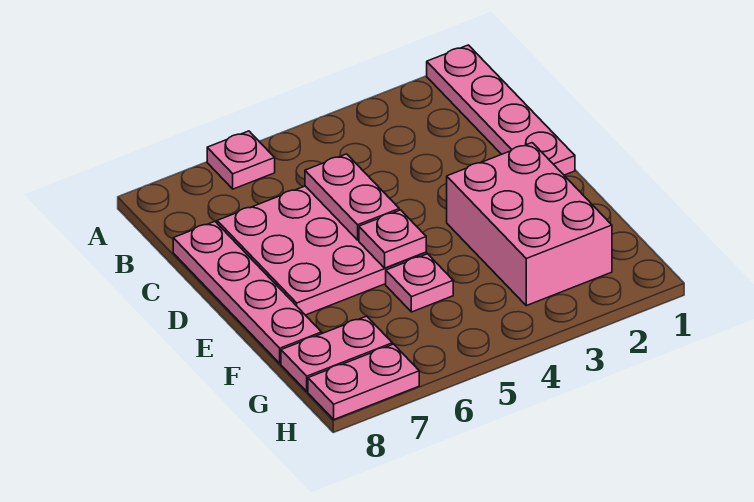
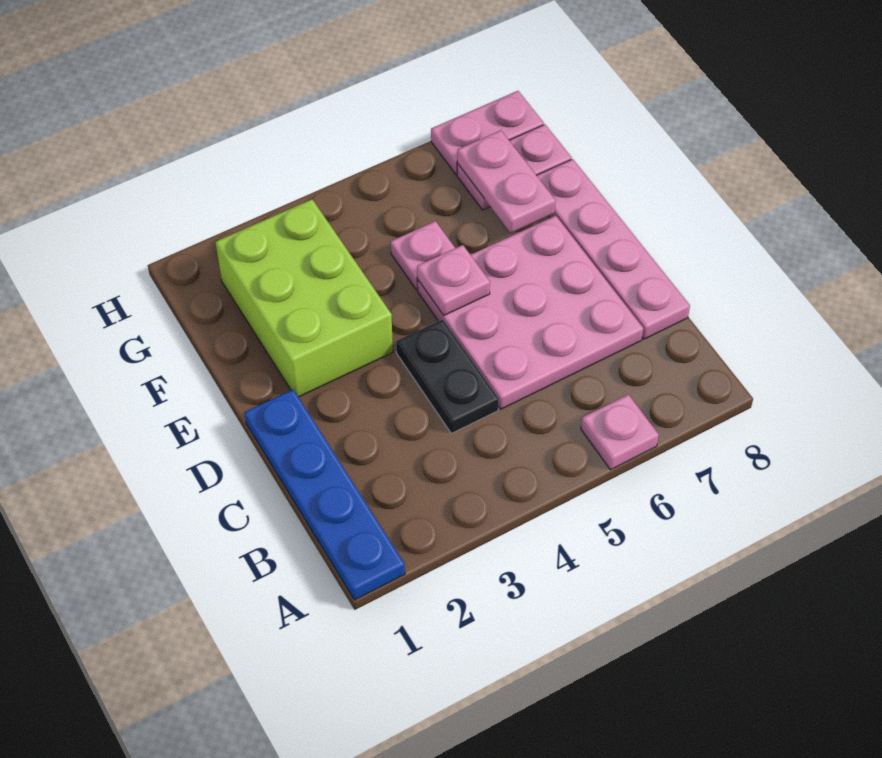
pink plate A1:D1 level 1 -> blue plate A1:D1 level 1
none -> black plate C4:D4 level 1
pink plate C5:D5 level 2 -> pink plate F7:G7 level 2
pink brick E2:G3 level 1 -> lime brick E2:G3 level 1

